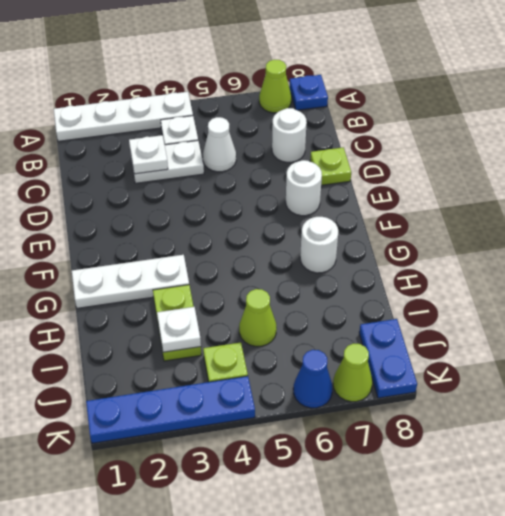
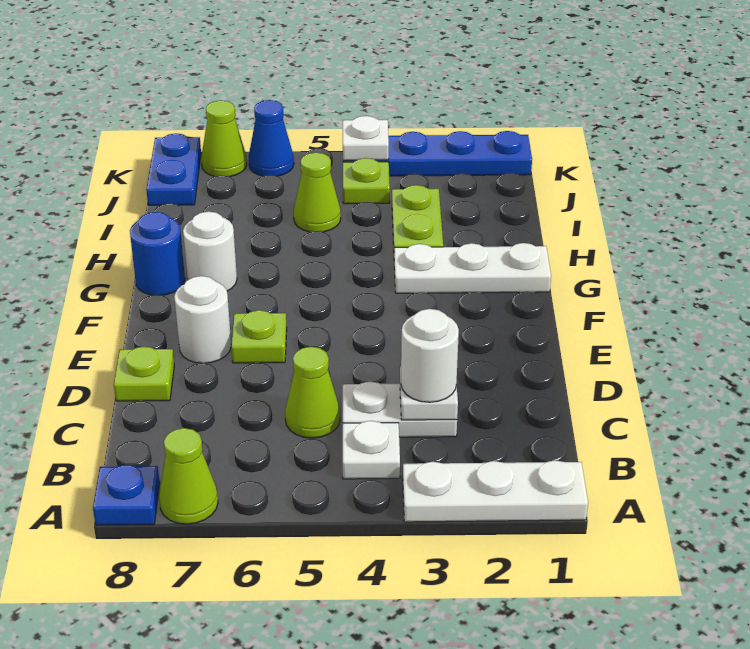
white plate A1:A4 level 1 -> white plate A1:A3 level 1
white cone C5 level 1 -> lime cone C5 level 1
white round brick C7 level 1 -> white round brick C3 level 3
none -> lime plate E6 level 1
none -> blue round brick G8 level 1
white plate I3 level 2 -> white plate K4 level 2

